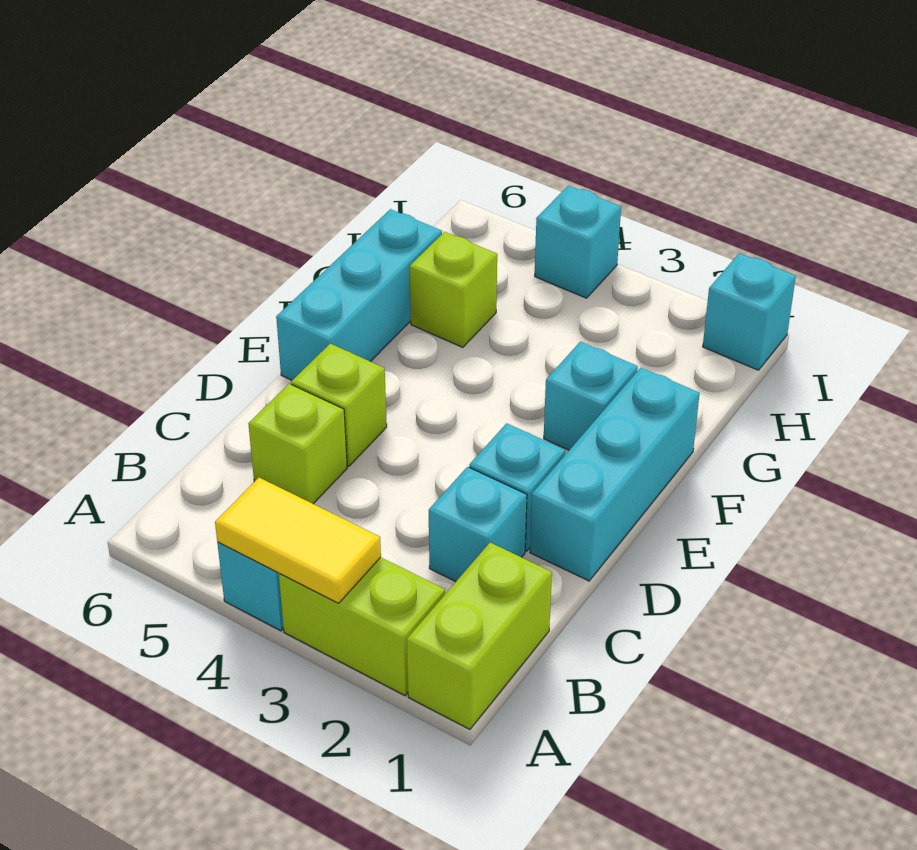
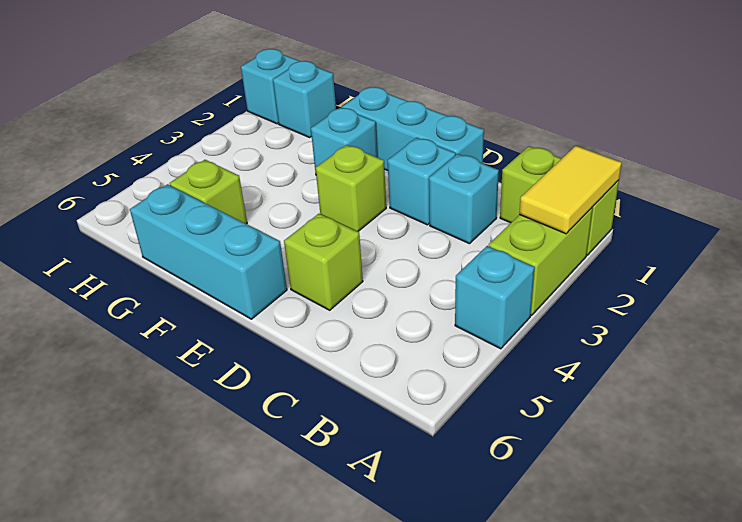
yellow tile A3:A4 level 2 -> yellow tile A1:A2 level 2
lime brick C5 level 1 -> lime brick E3 level 1
cyan brick I4 level 1 -> cyan brick H1 level 1

